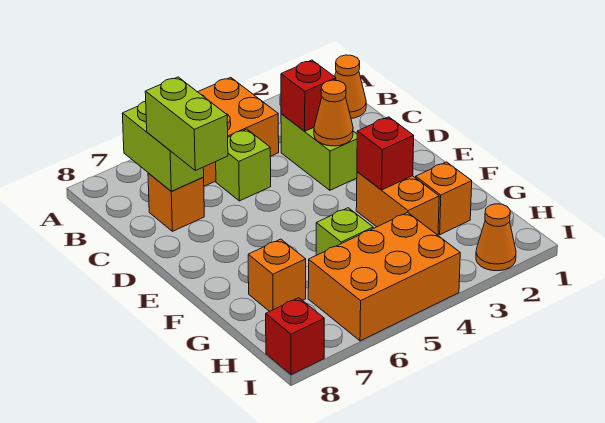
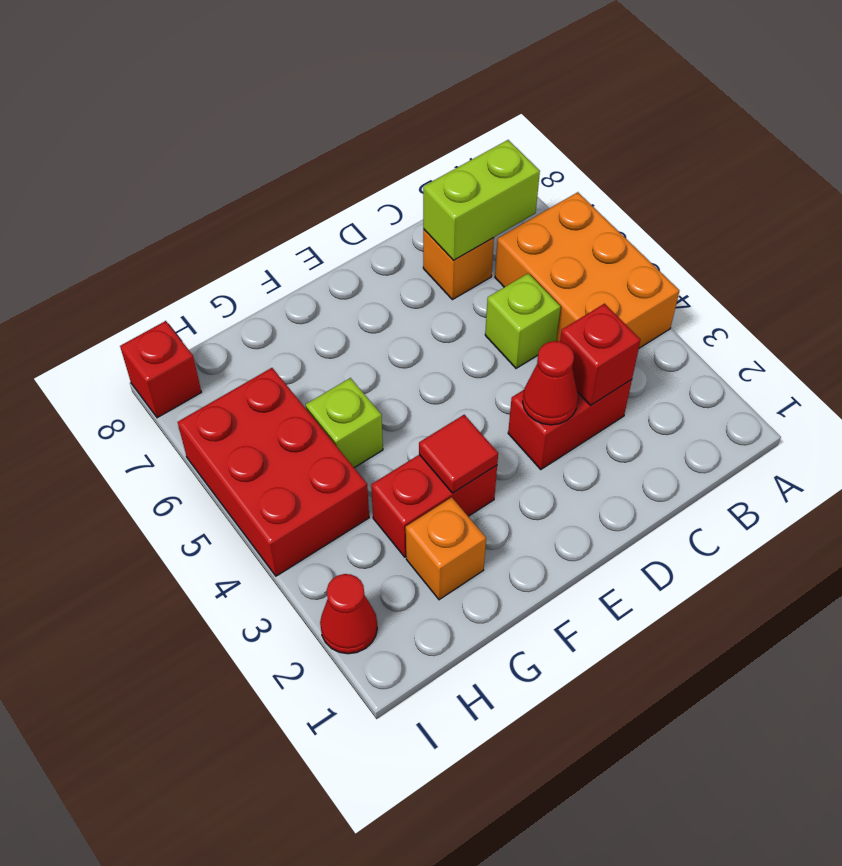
orange cone B1 level 1 -> none
lime brick C3:D3 level 1 -> red brick C3:D3 level 1
lime brick C7:D7 level 3 -> none
orange cone D3 level 2 -> red cone D3 level 2
orange brick F3:G3 level 1 -> red brick F3:G3 level 1
red brick F3 level 2 -> red tile F3 level 2
orange brick G7 level 1 -> none
orange brick H4:I6 level 1 -> red brick H4:I6 level 1
orange cone I2 level 1 -> red cone I2 level 1

